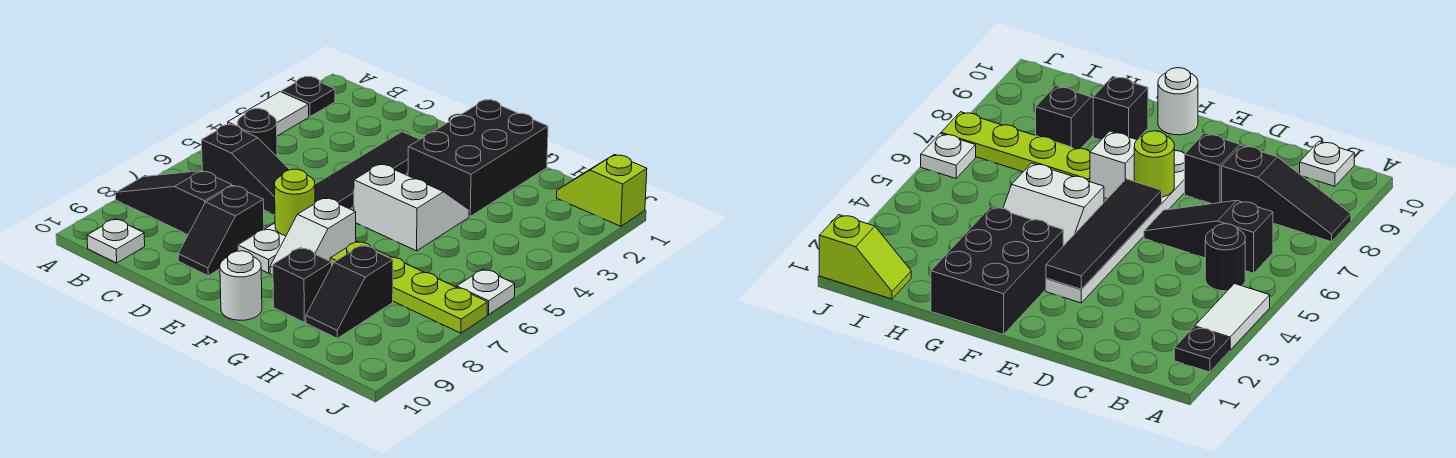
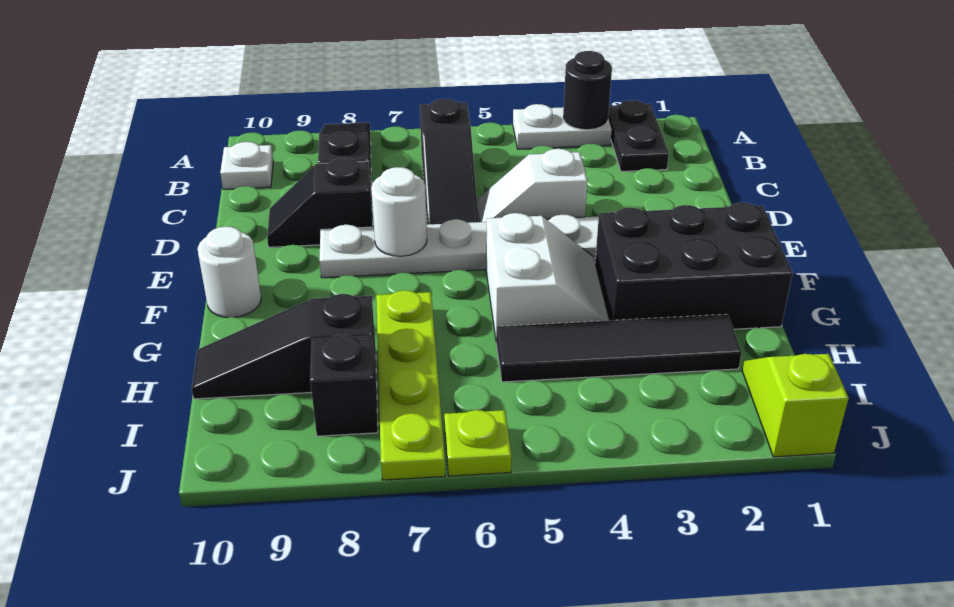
black plate A2 level 1 -> black plate A2:B2 level 1
white tile A3:A4 level 1 -> white plate A3:A4 level 1
black round brick B5 level 1 -> black round brick A3 level 2
black tile E3:E6 level 2 -> black tile H2:H5 level 1
lime round brick E7 level 2 -> white round brick E7 level 2
white slope F7:F8 level 1 top 7 -> white slope D4:D5 level 1 top 4
black brick G9 level 1 -> black brick I8 level 1
black slope H8:H9 level 1 top 8 -> black slope H8:H10 level 1 top 8
white plate J6 level 1 -> lime plate J6 level 1

